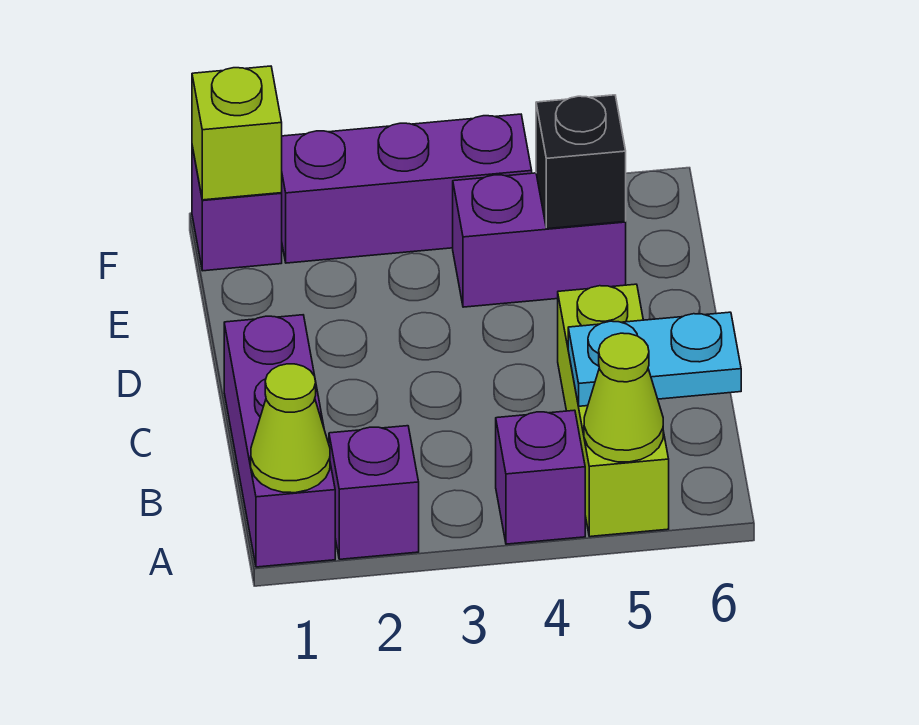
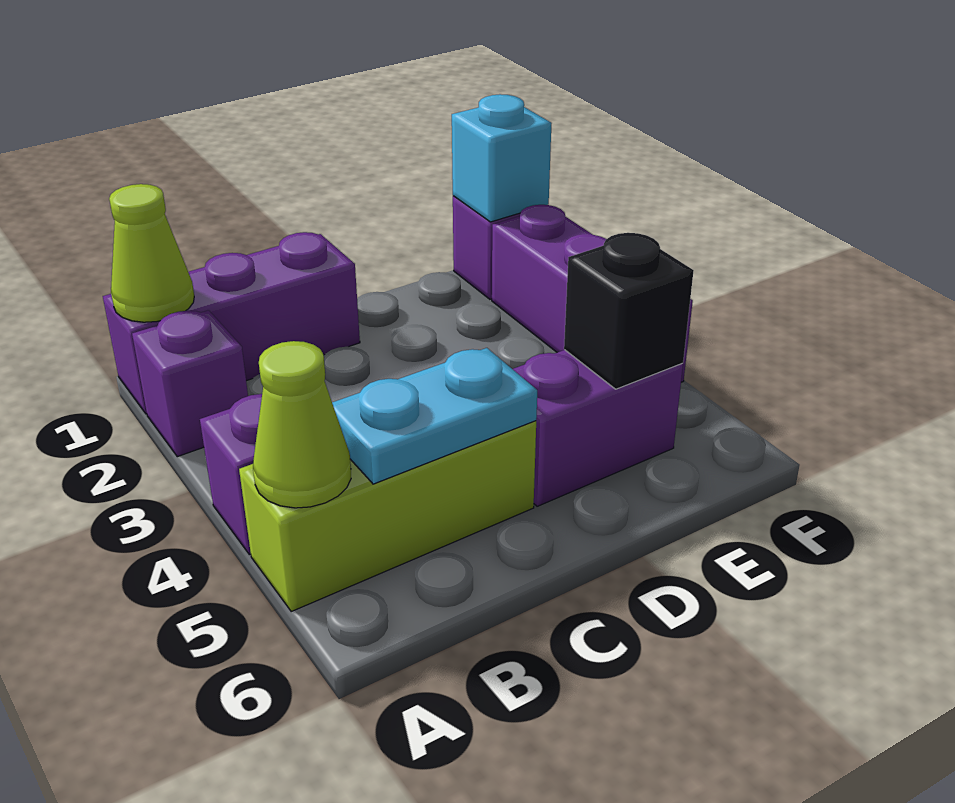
cyan plate B5:B6 level 2 -> cyan plate B5:C5 level 2
purple brick E4:E5 level 1 -> purple brick D5:E5 level 1
lime brick F1 level 2 -> cyan brick F1 level 2

